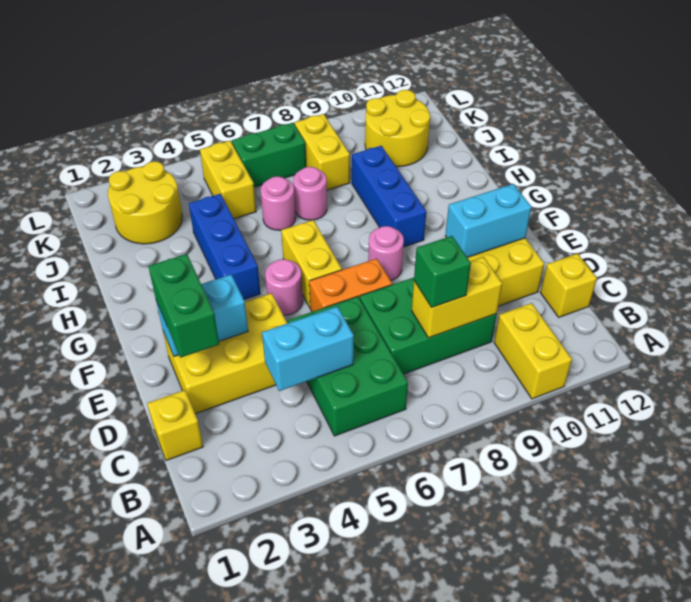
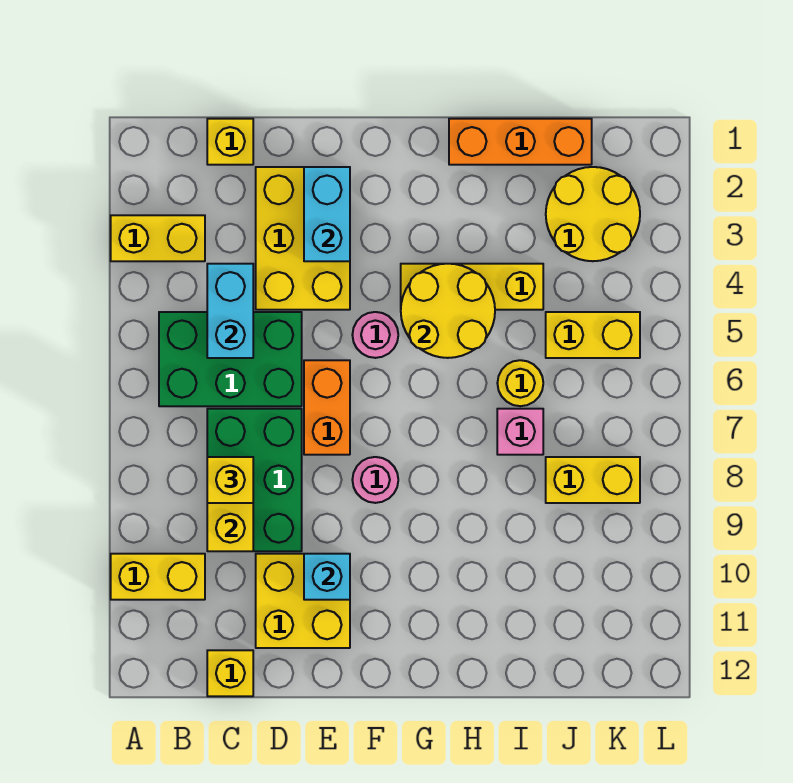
green brick C8 level 3 -> yellow brick C8 level 3
green brick D2:E2 level 3 -> none
cyan brick E10:E11 level 2 -> cyan brick E10 level 2
yellow brick F6:G6 level 1 -> yellow brick A3:B3 level 1
blue brick G4:I4 level 1 -> yellow brick G4:I4 level 1
blue brick G9:I9 level 1 -> none
none -> orange brick H1:J1 level 1
pink round brick I6 level 1 -> yellow round brick I6 level 1
pink round brick I7 level 1 -> pink brick I7 level 1
yellow round brick J10:K11 level 1 -> yellow round brick G4:H5 level 2
green brick K6:K7 level 1 -> none

